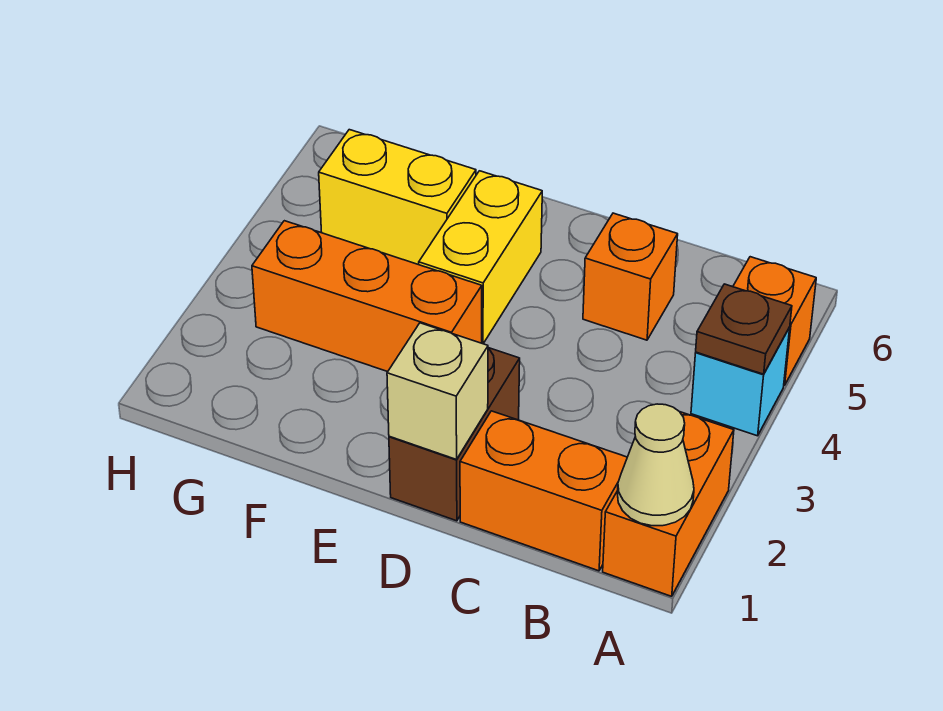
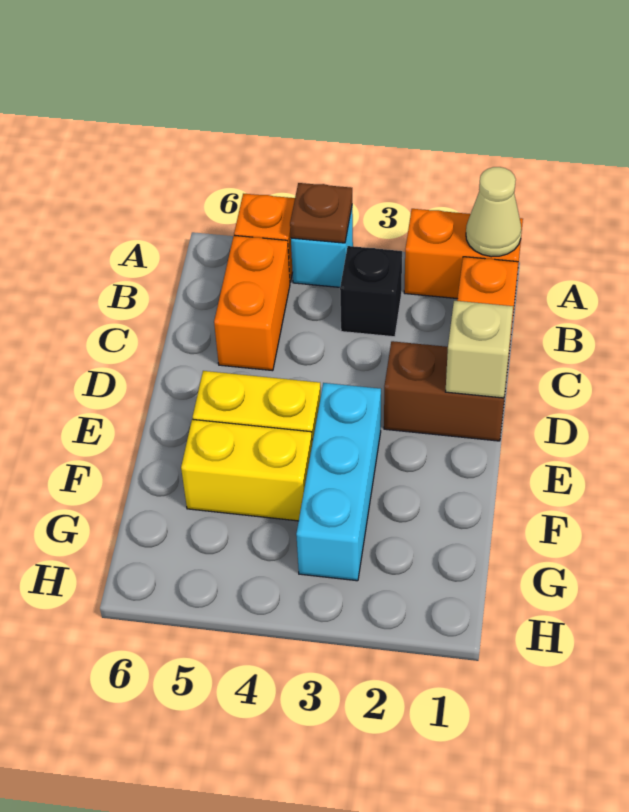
none -> black brick B3 level 1
orange brick C5 level 1 -> orange brick B5:C5 level 1
orange brick E3:G3 level 1 -> cyan brick E3:G3 level 1
yellow brick F5:G5 level 1 -> yellow brick F4:F5 level 1

